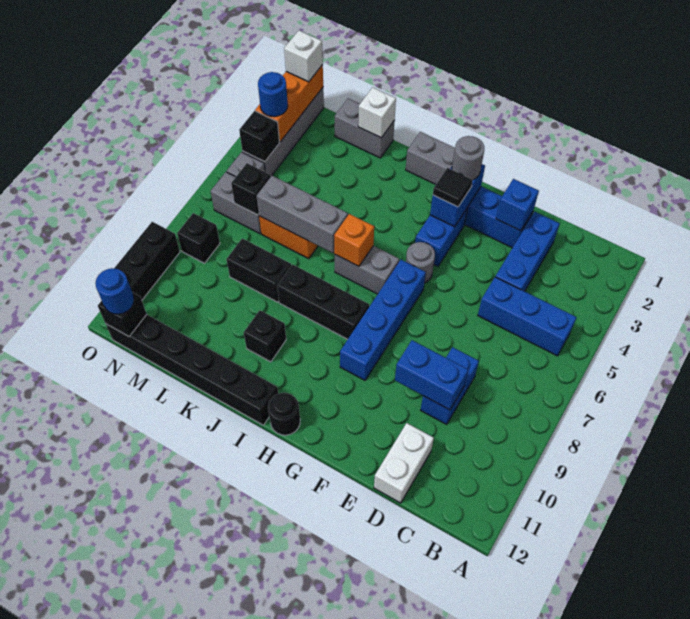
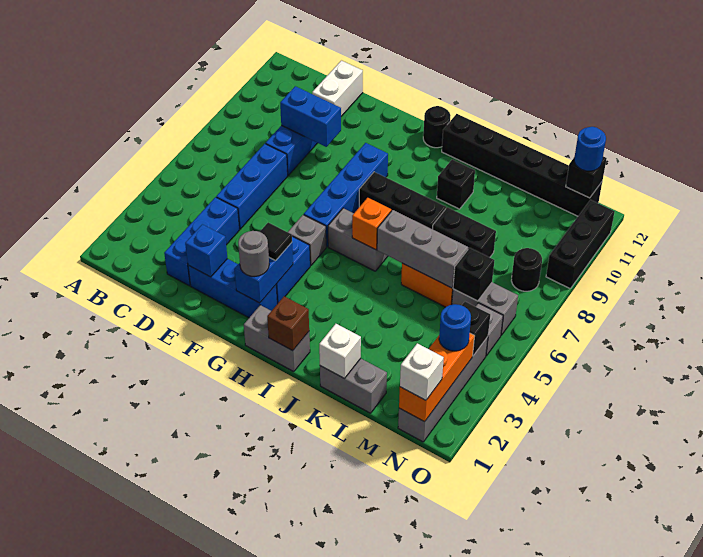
blue brick B5:D5 level 1 -> blue brick D5:D7 level 1
grey round brick G5 level 1 -> grey brick G5 level 1
none -> brown brick I1 level 2
black brick N8 level 1 -> black round brick N8 level 1

